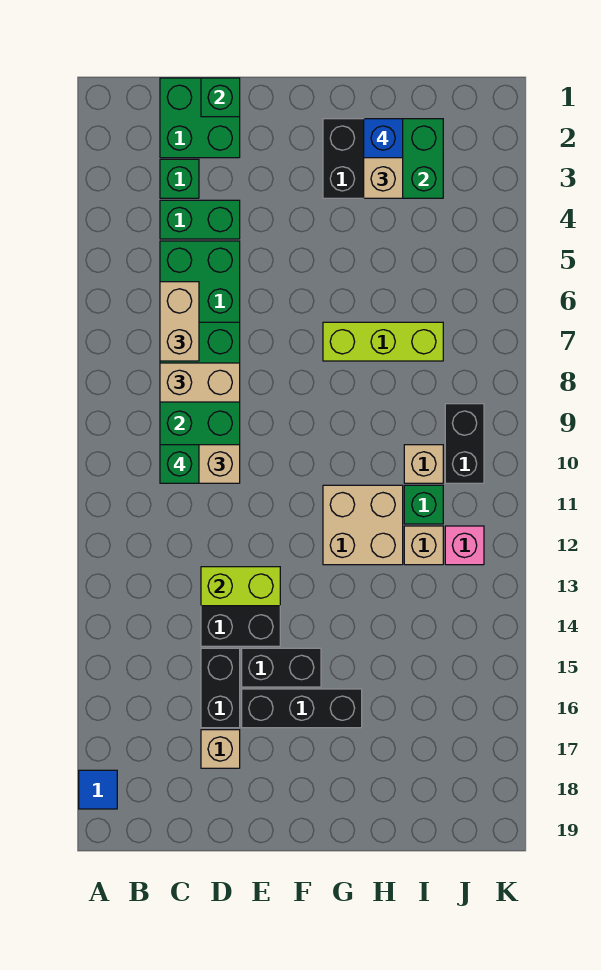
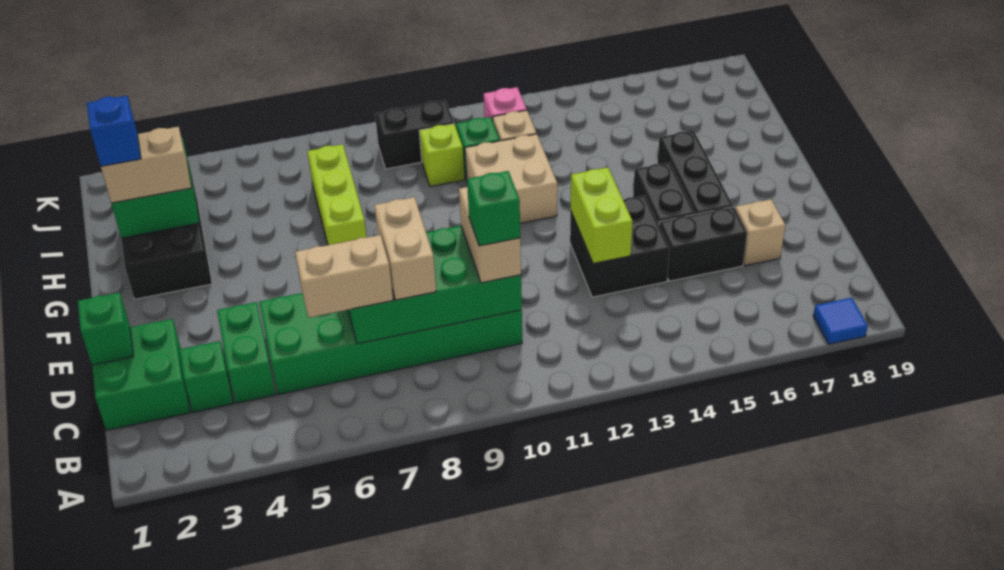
tan brick I10 level 1 -> lime brick I10 level 1

